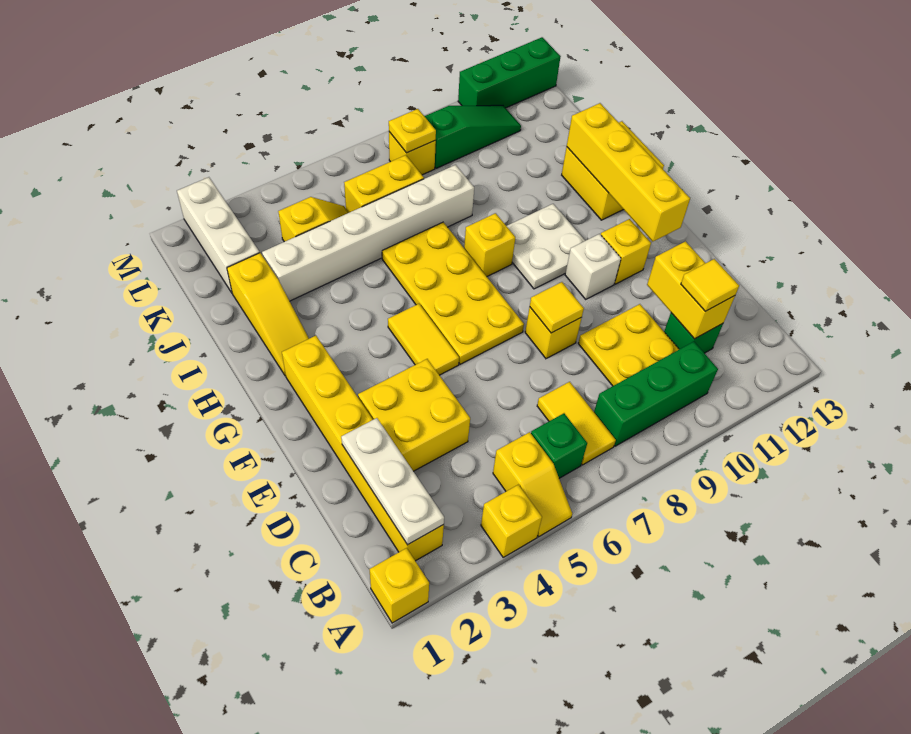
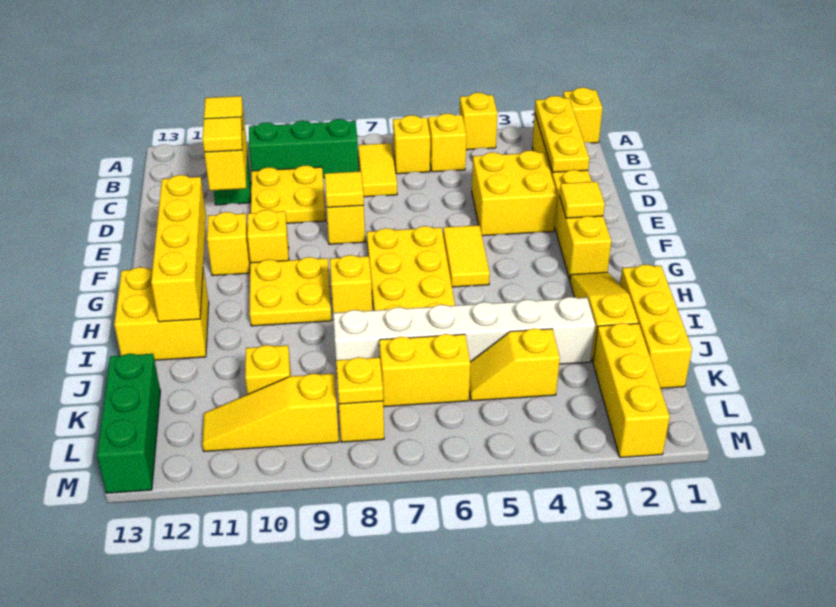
white plate B2:D2 level 2 -> yellow plate B2:D2 level 2
green brick B6 level 1 -> yellow brick B6 level 1
none -> yellow tile D11 level 3
none -> yellow tile F2 level 2
white brick F10 level 1 -> yellow brick F10 level 1
white plate G9:H10 level 1 -> yellow plate G9:H10 level 1
none -> yellow brick I1:K1 level 1
white brick K2:M2 level 1 -> yellow brick K2:M2 level 1
none -> yellow brick K10 level 1
green slope L9:L11 level 1 top 9 -> yellow slope L9:L11 level 1 top 9
green brick M11:M13 level 1 -> green brick K13:M13 level 1

